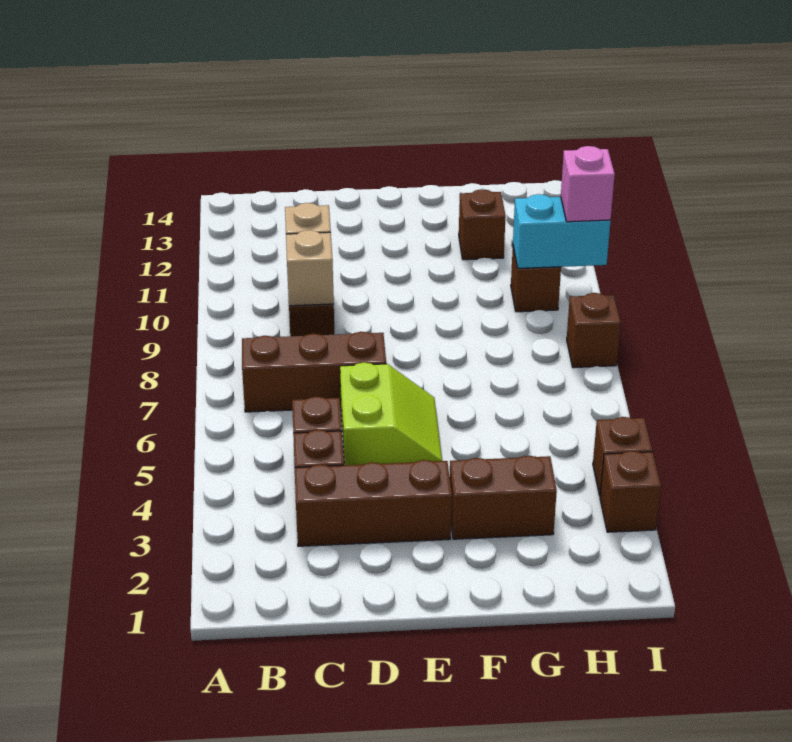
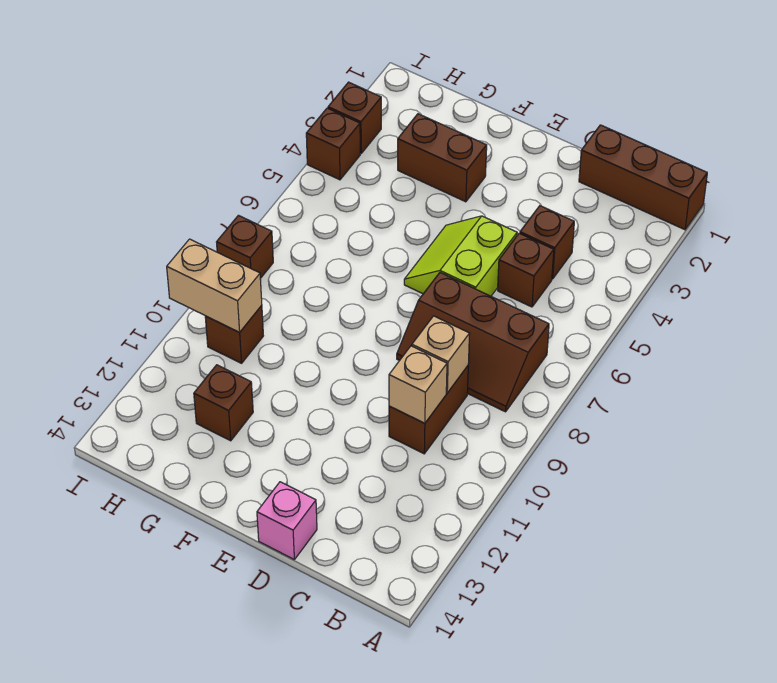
brown brick C3:E3 level 1 -> brown brick A1:C1 level 1
cyan brick H10:I10 level 2 -> tan brick H10:I10 level 2
pink brick I10 level 3 -> pink brick D14 level 1

